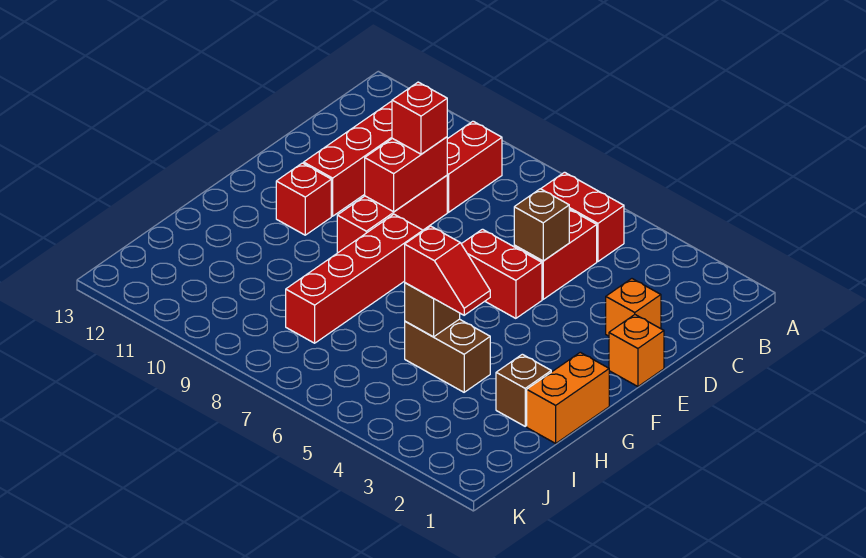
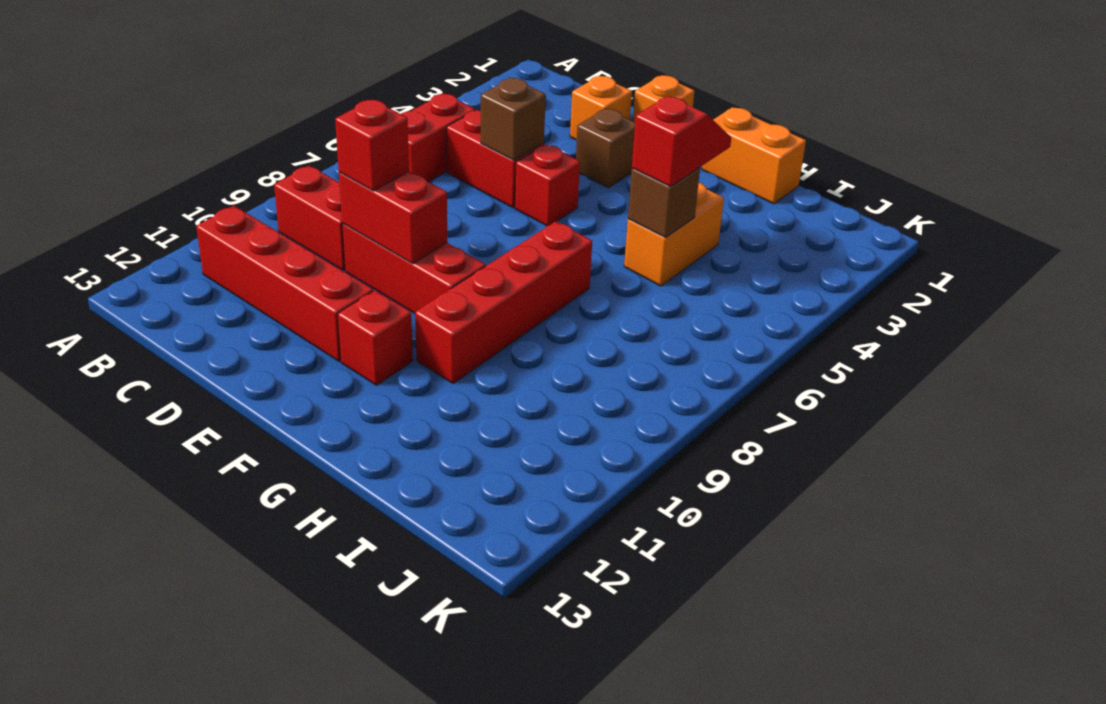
red brick E5:E6 level 1 -> red brick E5 level 1
red brick F8:I8 level 1 -> red brick G7:G10 level 1
brown brick H2 level 1 -> brown brick E3 level 1
brown brick H4:H5 level 1 -> orange brick H4:H5 level 1

